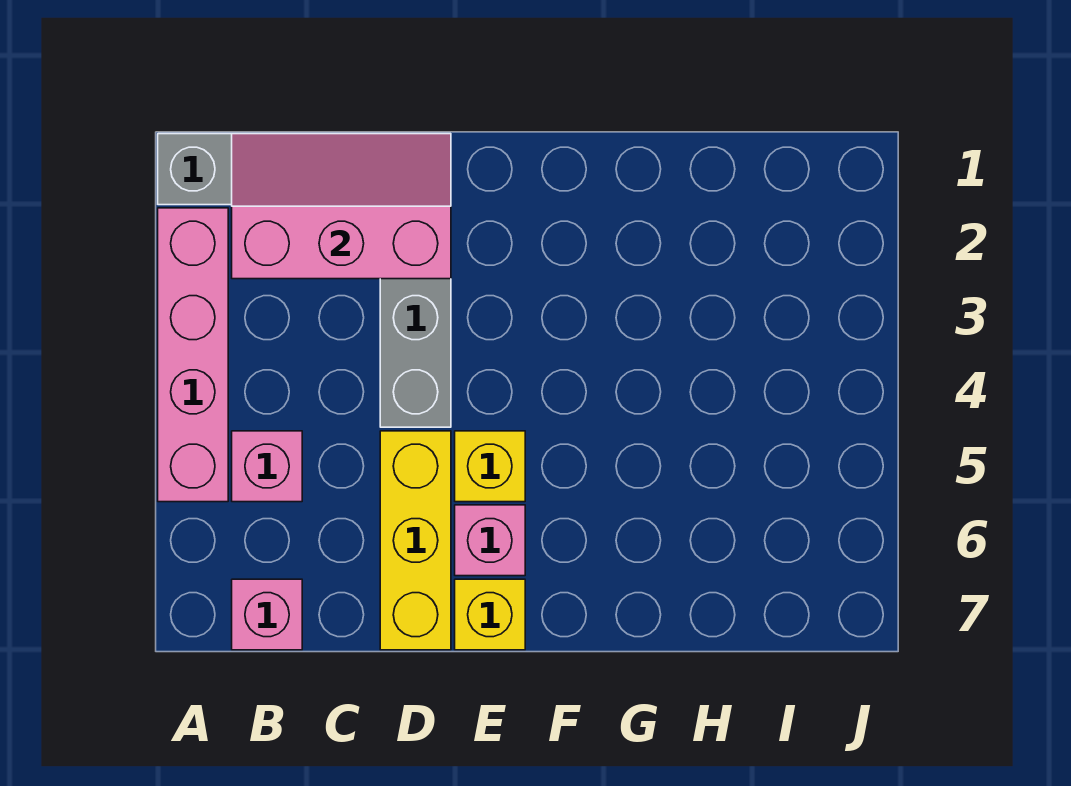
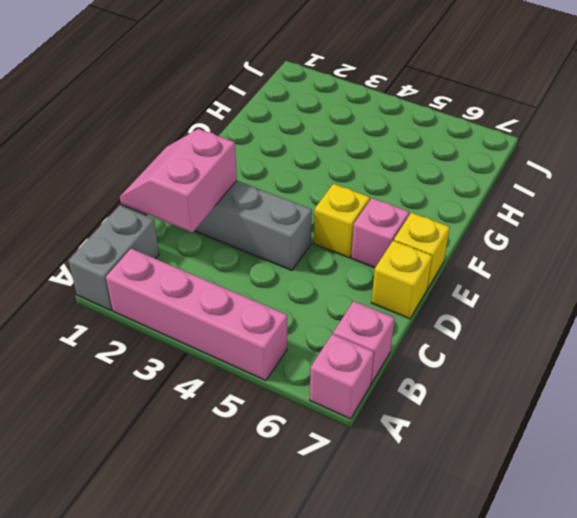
pink slope B1:D2 level 2 top 2 -> pink slope C1:D2 level 2 top 2
pink brick B5 level 1 -> pink brick A7 level 1
yellow brick D5:D7 level 1 -> yellow brick D7 level 1

